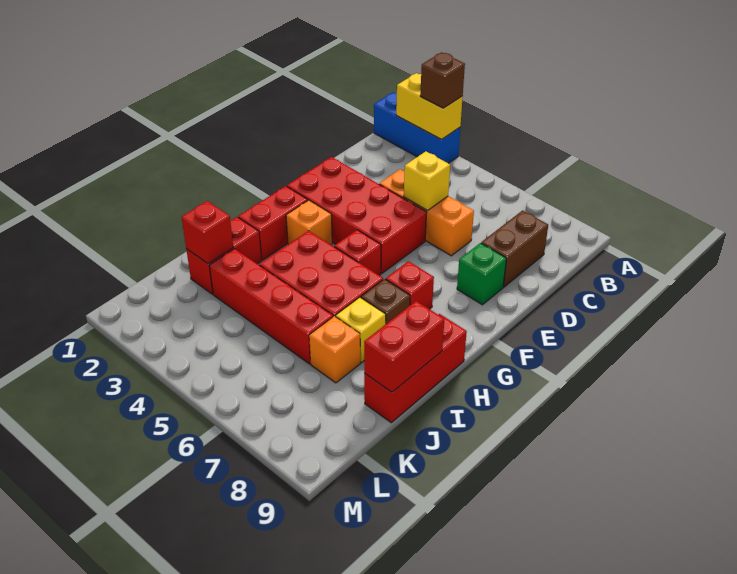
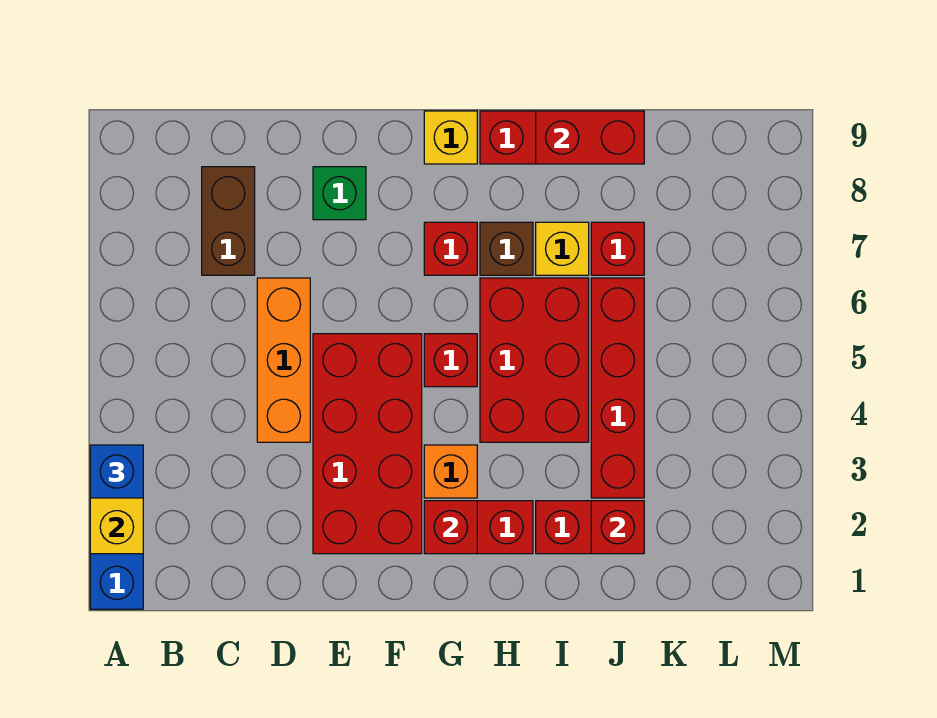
brown brick A3 level 3 -> blue brick A3 level 3
brown brick C8:D8 level 1 -> brown brick C7:C8 level 1
yellow brick D5 level 2 -> yellow brick G9 level 1
none -> red brick G2 level 2
orange brick J7 level 1 -> red brick J7 level 1

